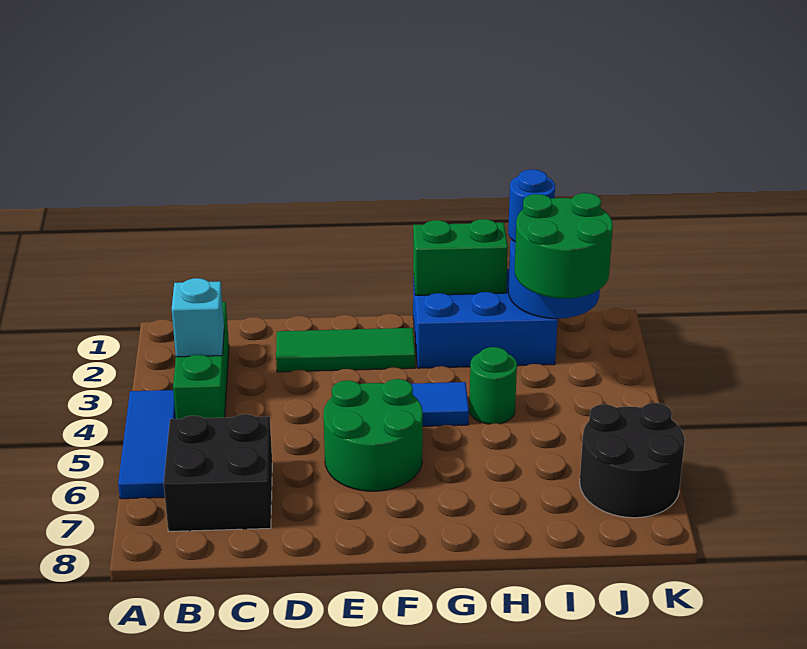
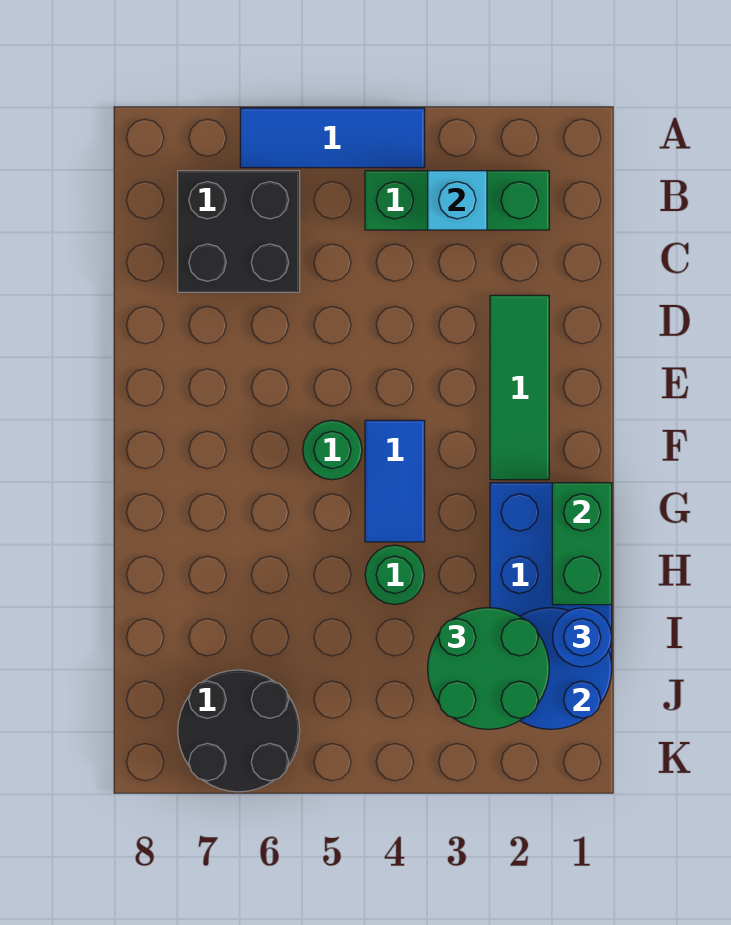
green round brick E5:F6 level 1 -> green round brick F5 level 1

